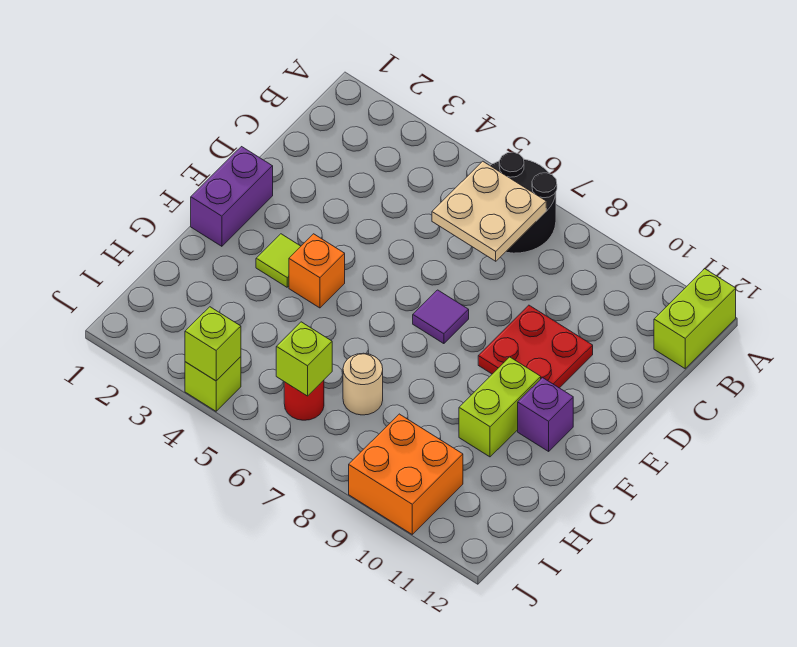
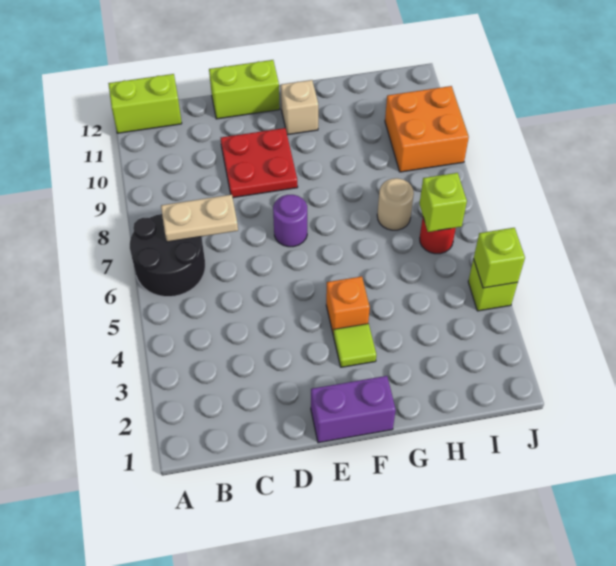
tan plate B6:C7 level 2 -> tan plate B7:C7 level 2
purple tile E7 level 1 -> purple round brick E7 level 1
lime brick F10:G10 level 1 -> lime brick D12:E12 level 1
purple brick F11 level 1 -> tan brick F11 level 1

